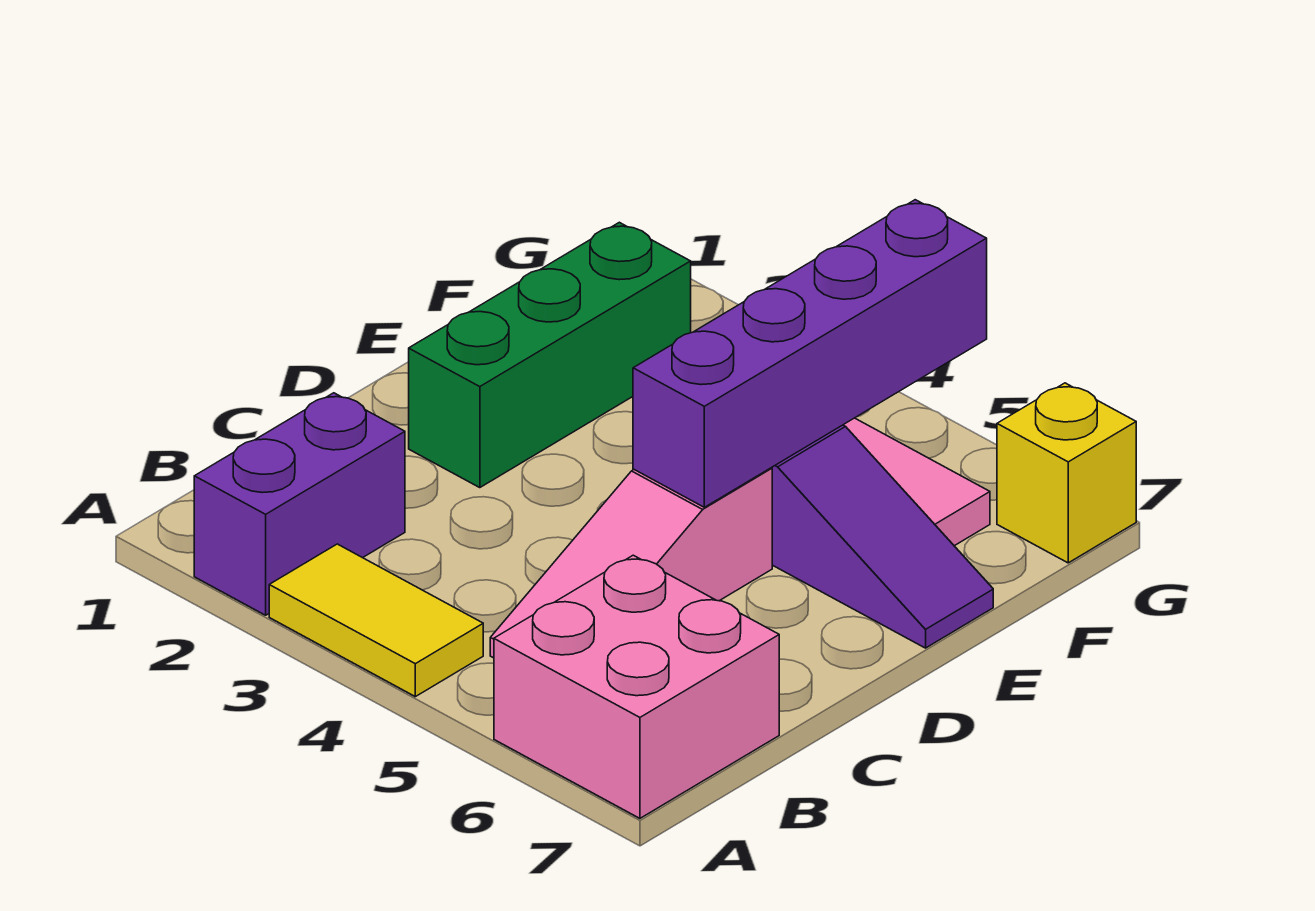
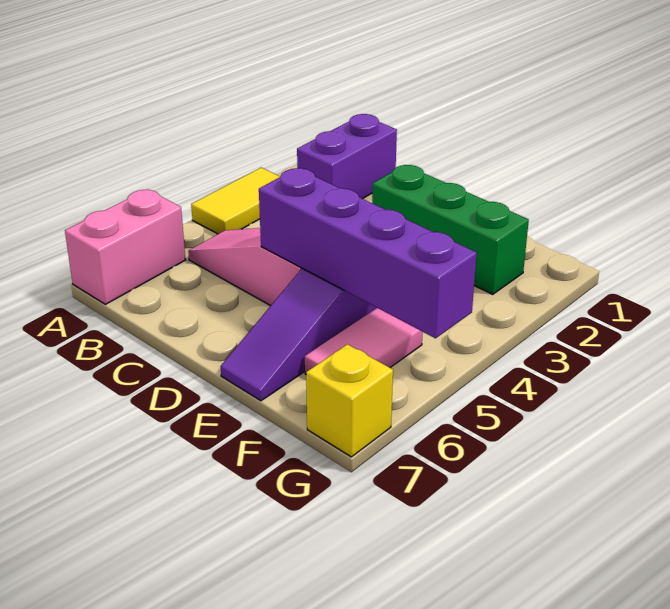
purple brick A2:B2 level 1 -> purple brick B1:B2 level 1
pink brick A6:B7 level 1 -> pink brick A6:A7 level 1

